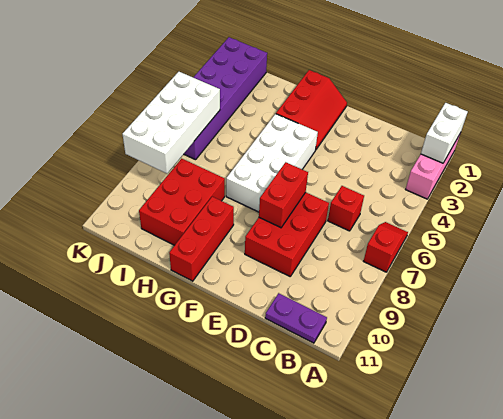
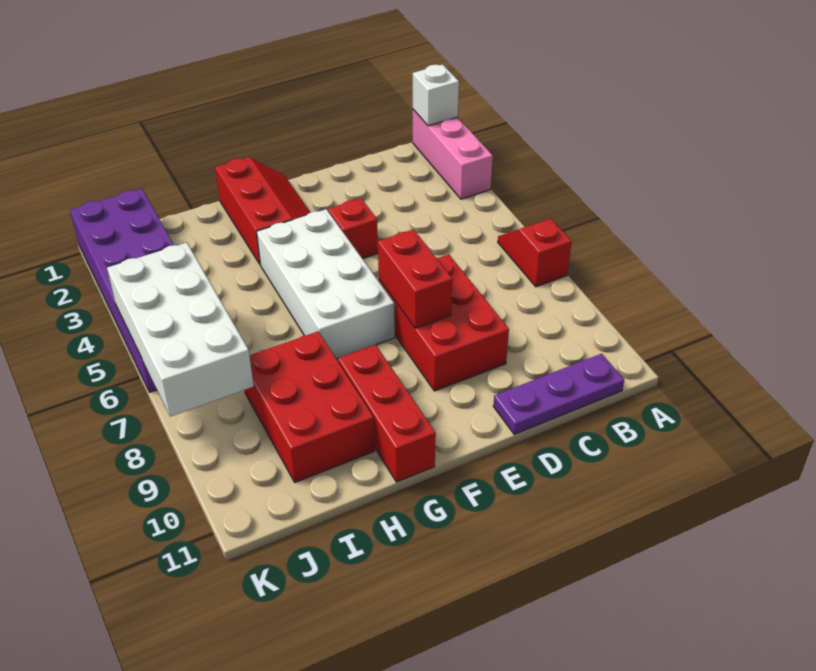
white brick A1:A2 level 2 -> white brick A1 level 2
purple plate B11:C11 level 1 -> purple plate B11:D11 level 1
red brick C6 level 1 -> red brick E4 level 1

